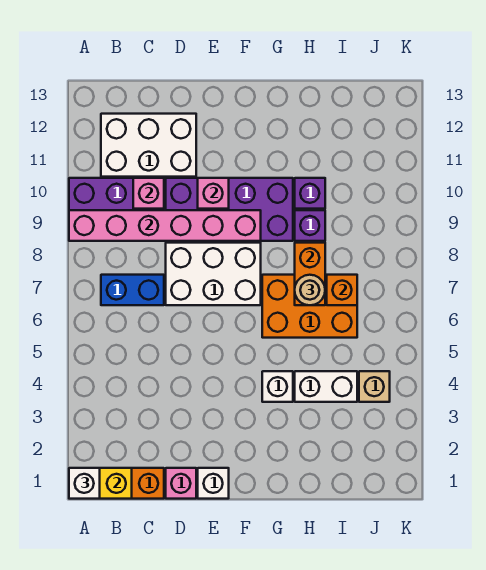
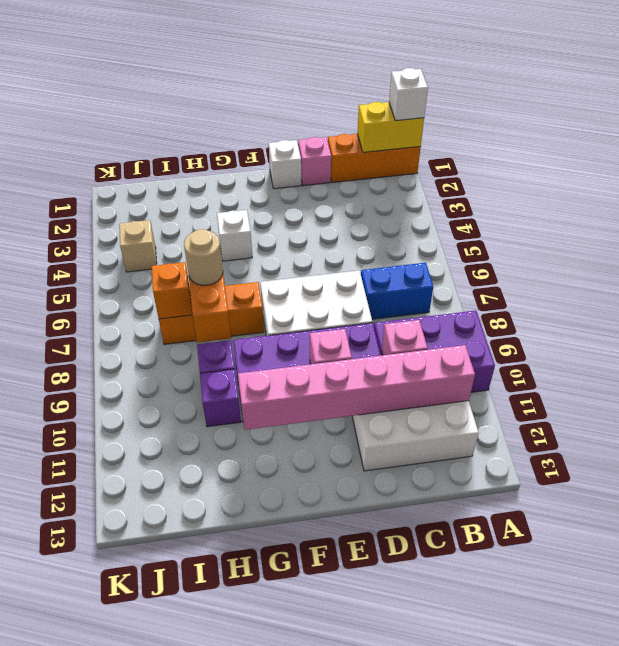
pink brick A9:F9 level 2 -> pink brick B11:G11 level 2
orange brick G6:I7 level 1 -> orange brick G7:I7 level 1
white brick H4:I4 level 1 -> none

